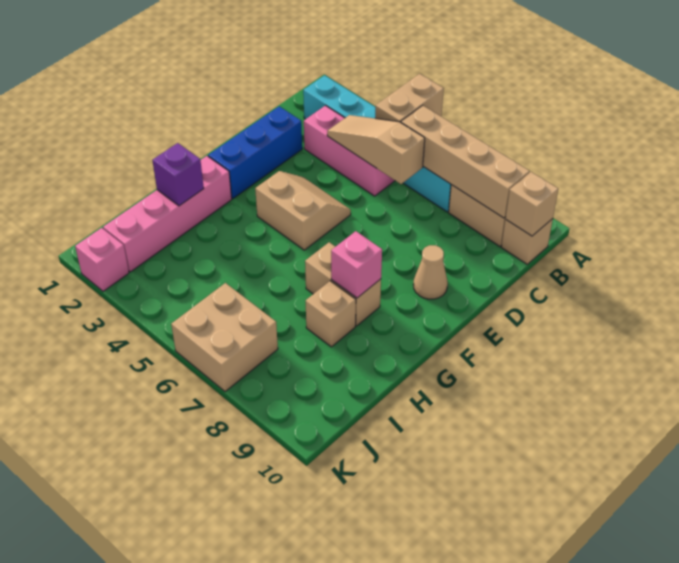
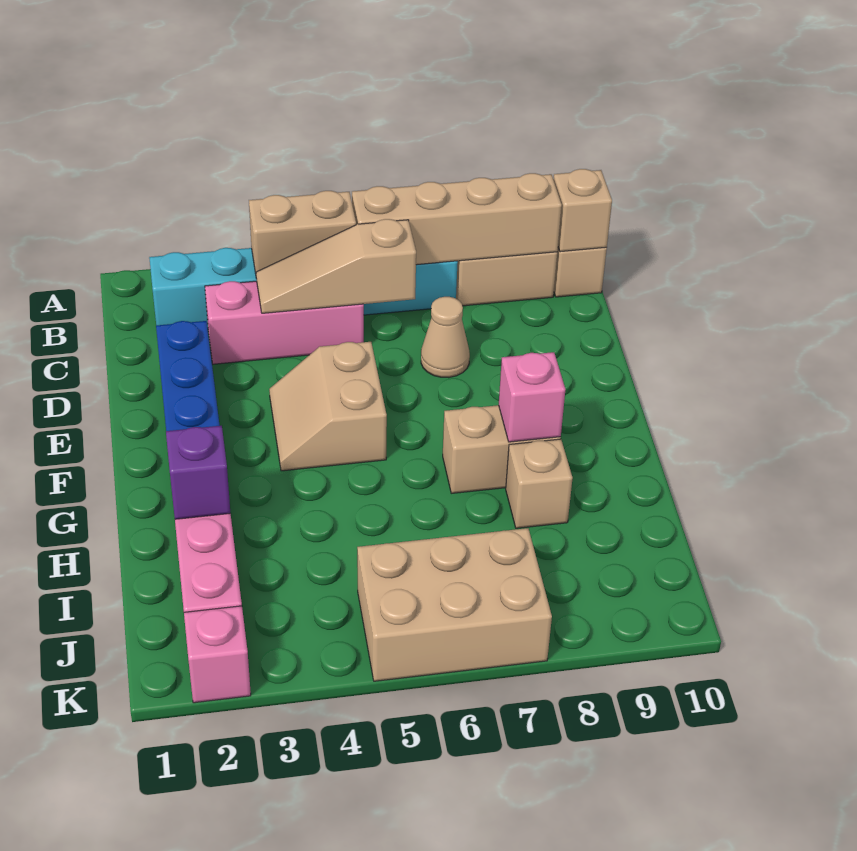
tan brick A5:B5 level 2 -> tan brick B4:B5 level 2
tan slope E4:F5 level 1 top F -> tan slope E4:F5 level 1 top 5
tan cone E9 level 1 -> tan cone D7 level 1
tan brick J6:K7 level 1 -> tan brick J5:K7 level 1

